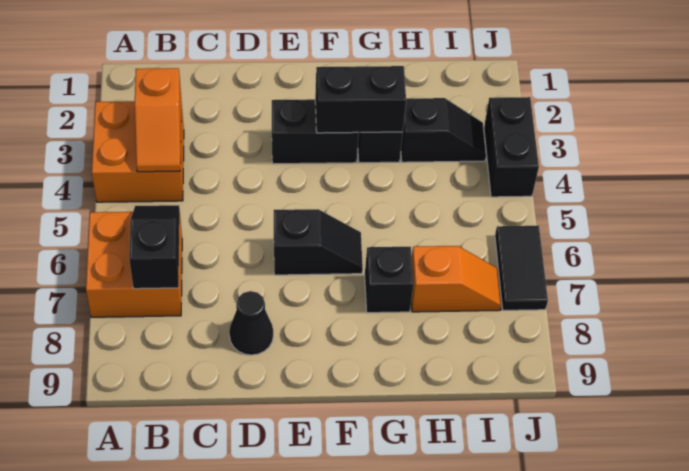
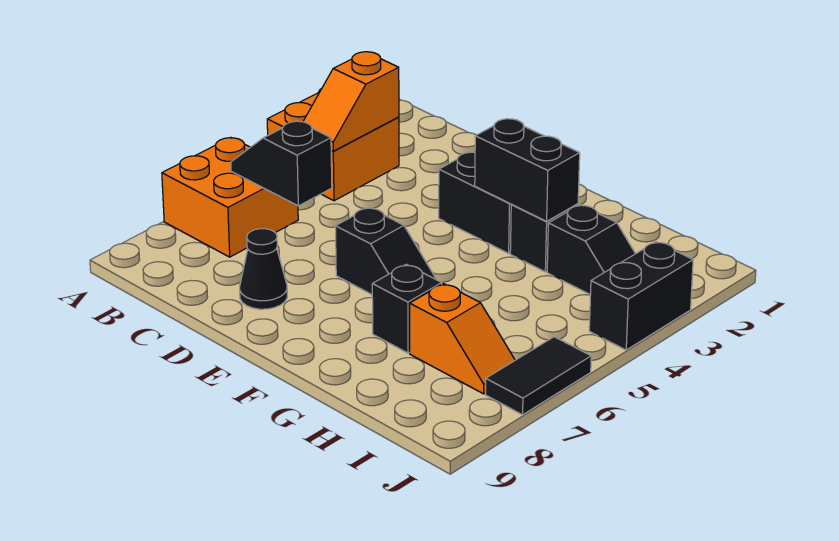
black slope B6:B7 level 2 top 7 -> black slope B6:C6 level 2 top C

